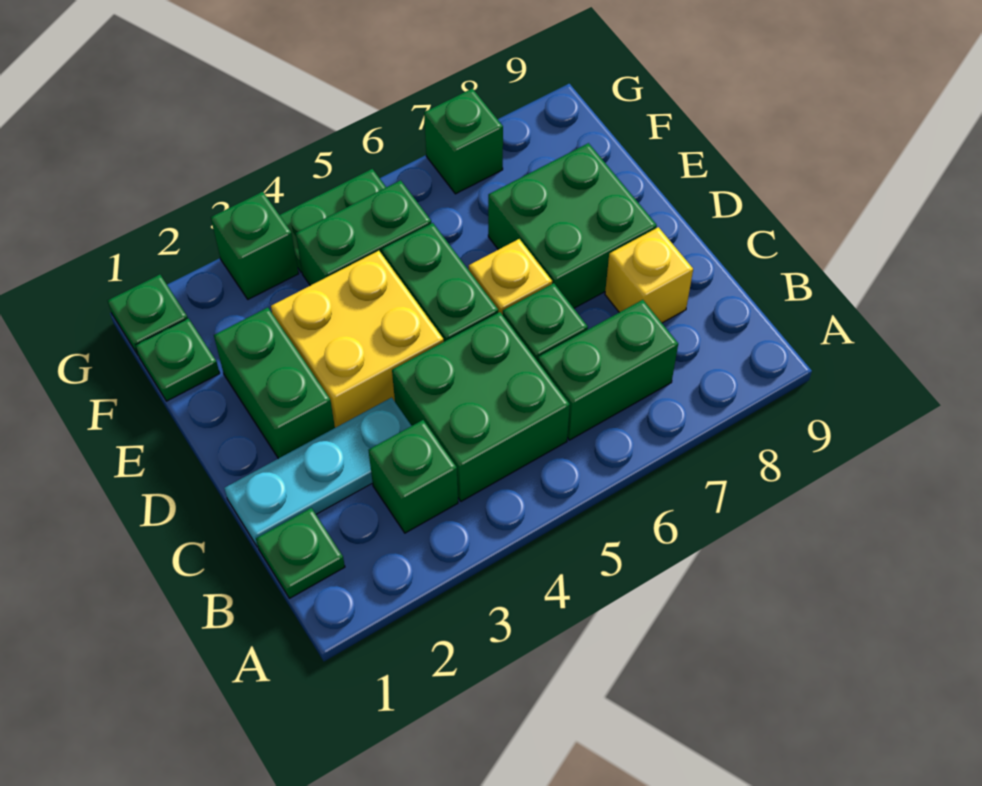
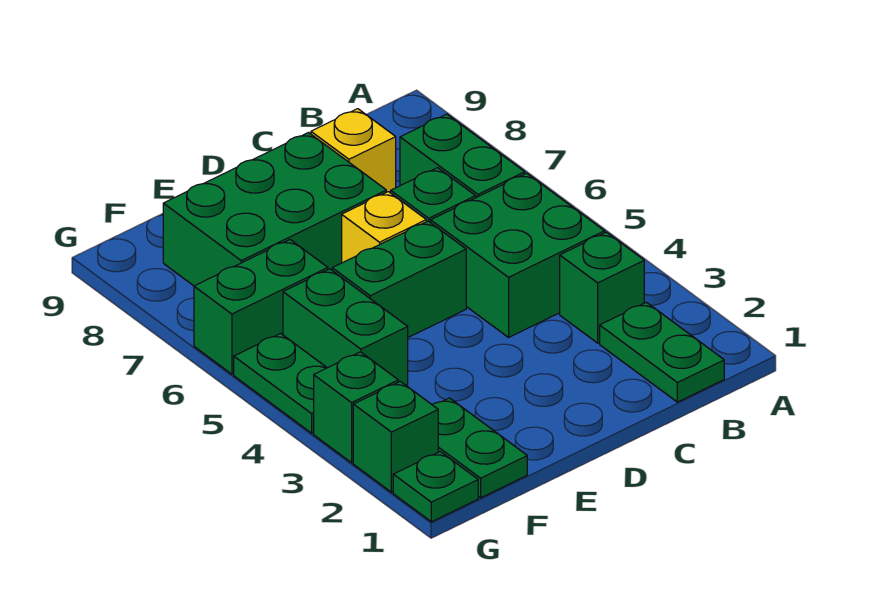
green plate B1 level 1 -> green plate B1:B2 level 1
cyan plate C1:C3 level 1 -> none
green brick D2:E2 level 1 -> green brick F6:G6 level 1
yellow brick D3:E4 level 1 -> none
green brick D7:E8 level 1 -> green brick D7:F8 level 1
green plate F1 level 1 -> green plate F1:F2 level 1
green brick G7 level 1 -> green brick G2 level 1

